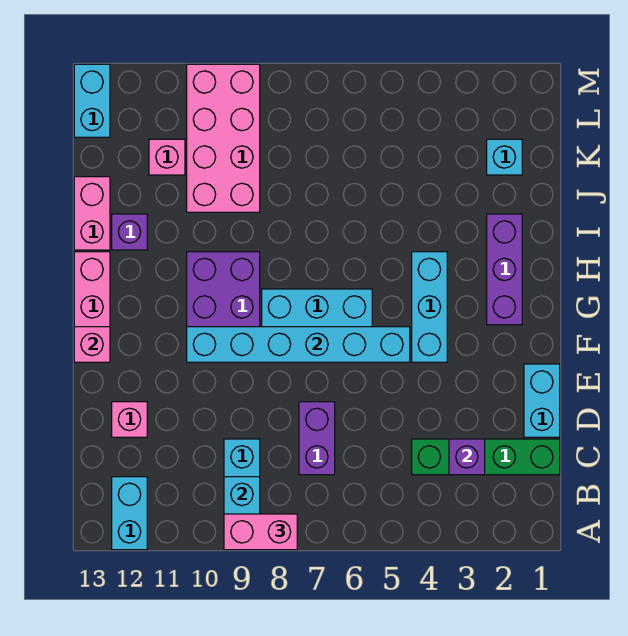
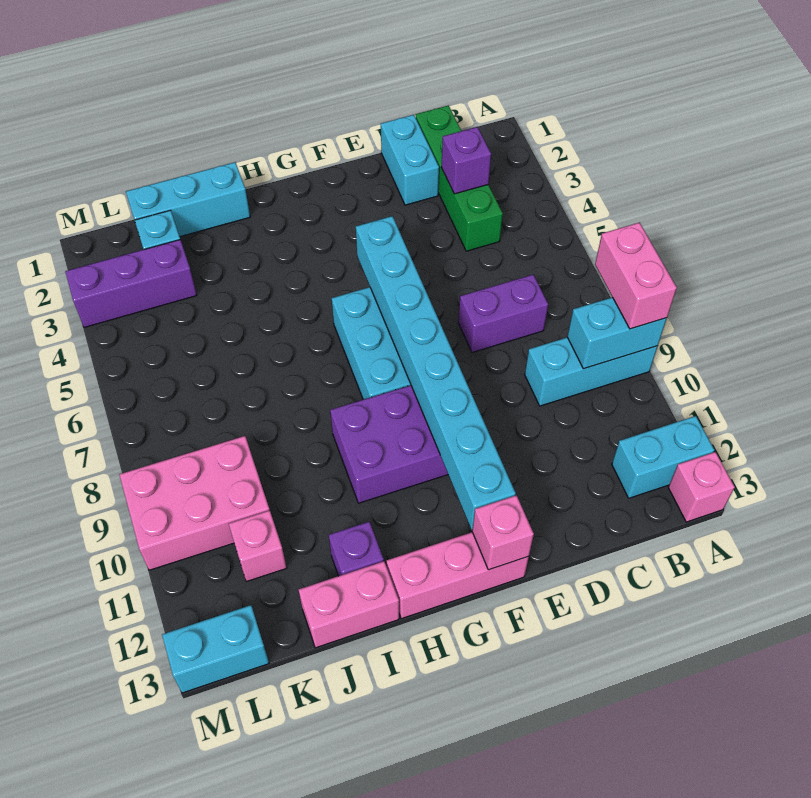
cyan brick D1:E1 level 1 -> cyan brick D1:D2 level 1
pink brick D12 level 1 -> pink brick A13 level 1
cyan brick F4:H4 level 1 -> cyan brick I1:K1 level 1
cyan brick F5:F10 level 2 -> cyan brick F5:F12 level 2
purple brick G2:I2 level 1 -> purple brick K3:M3 level 1
pink brick J9:M10 level 1 -> pink brick K9:M10 level 1

